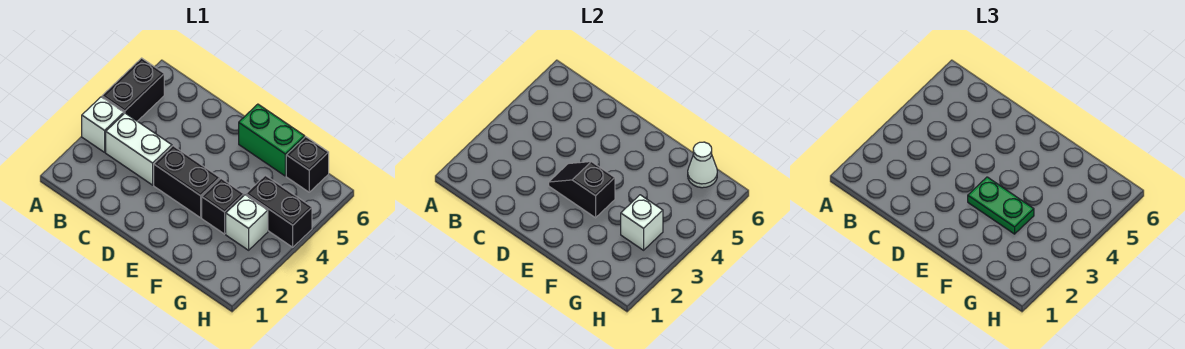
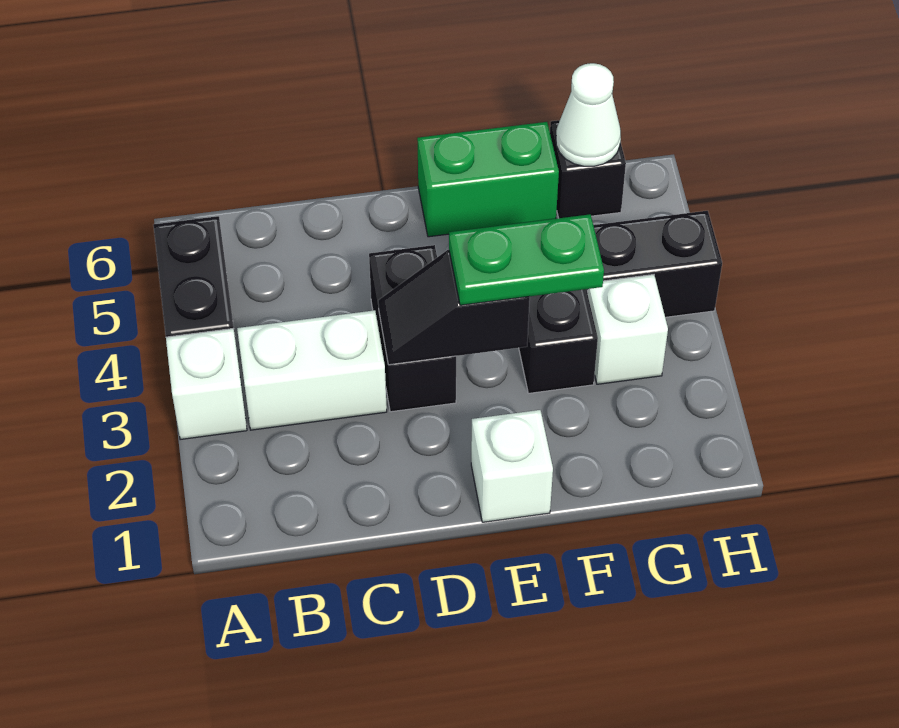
black brick D3:E3 level 1 -> black brick D3:D4 level 1
white brick G3 level 2 -> white brick E1 level 1

